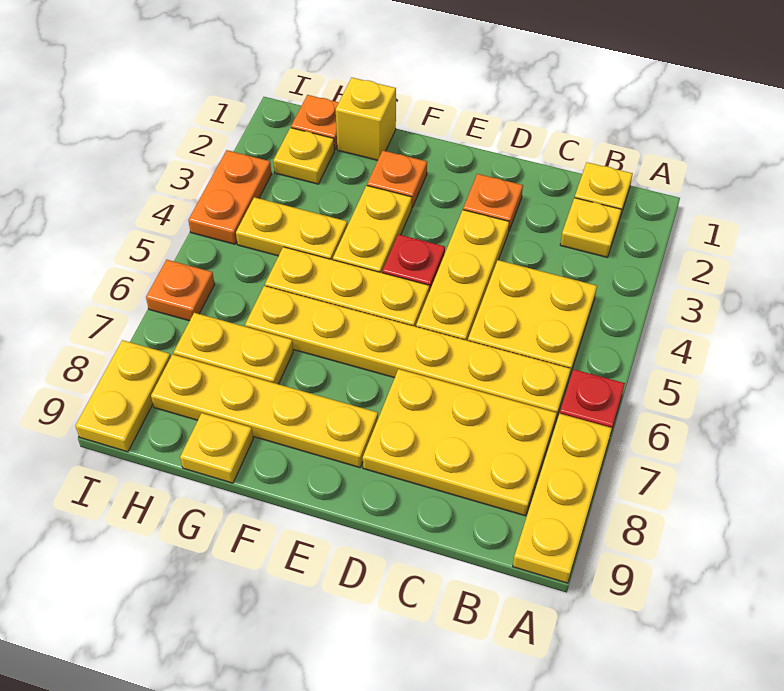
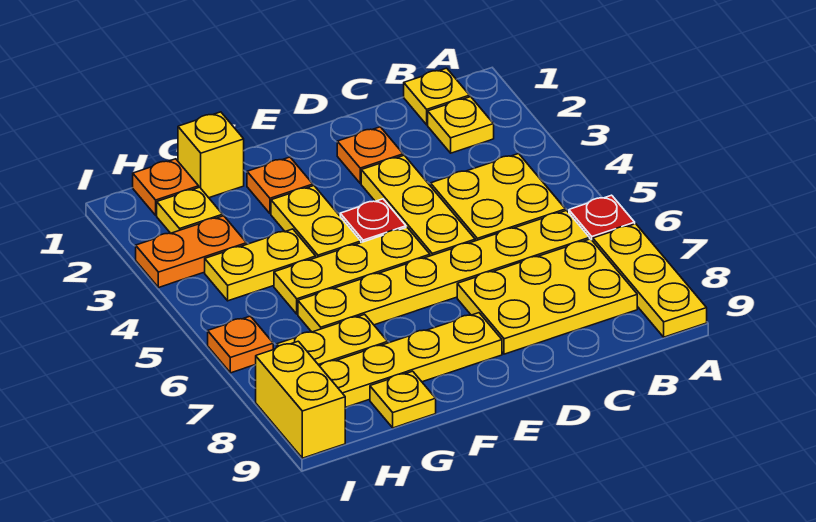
orange plate I3:I4 level 1 -> orange plate H3:I3 level 1
yellow plate I8:I9 level 1 -> yellow brick I8:I9 level 1

